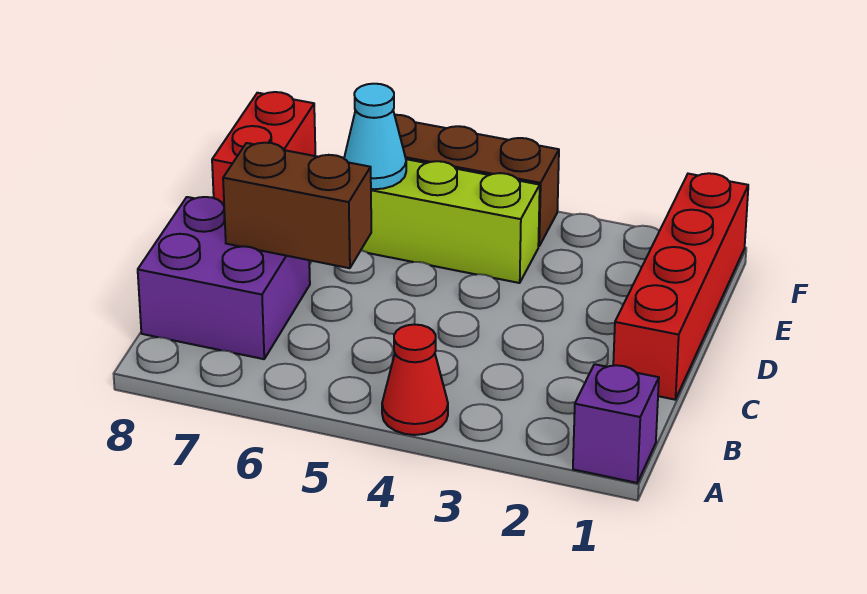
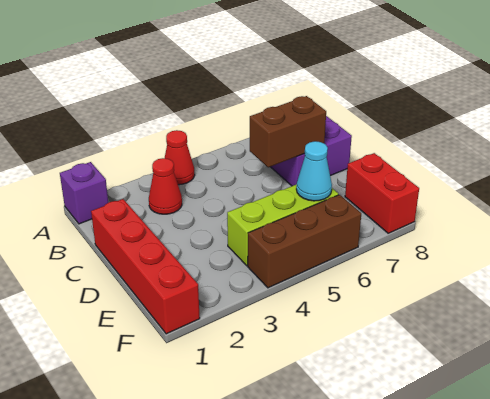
none -> red cone B3 level 1

